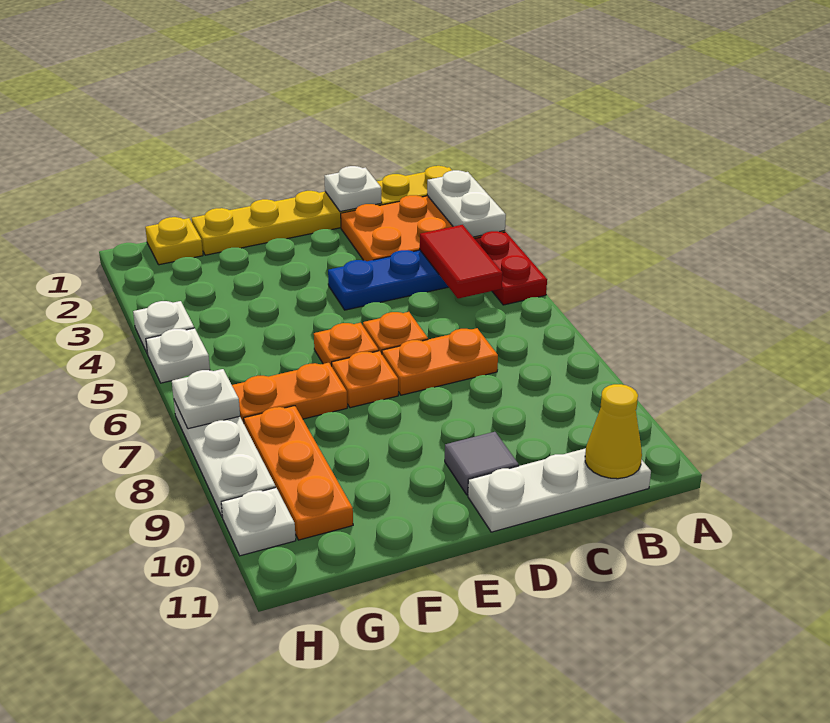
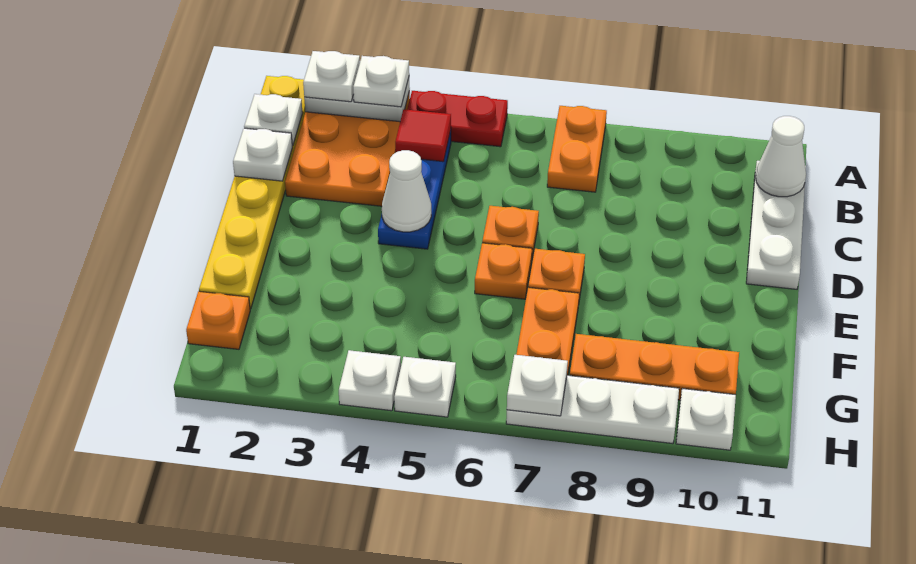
none -> white plate A2 level 3
none -> white plate A3 level 3
none -> white plate B1 level 2
red tile B4:B5 level 2 -> red tile B4 level 2
yellow cone B11 level 2 -> white cone B11 level 2
orange plate C7:D7 level 1 -> orange plate A7:B7 level 1
none -> white cone D4 level 2
grey tile D10 level 1 -> none
yellow plate G1 level 1 -> orange plate G1 level 1

